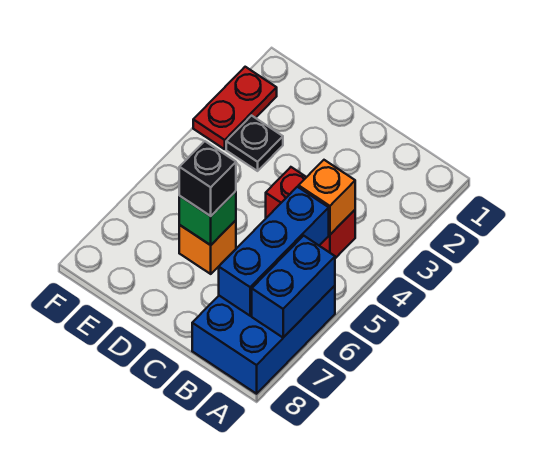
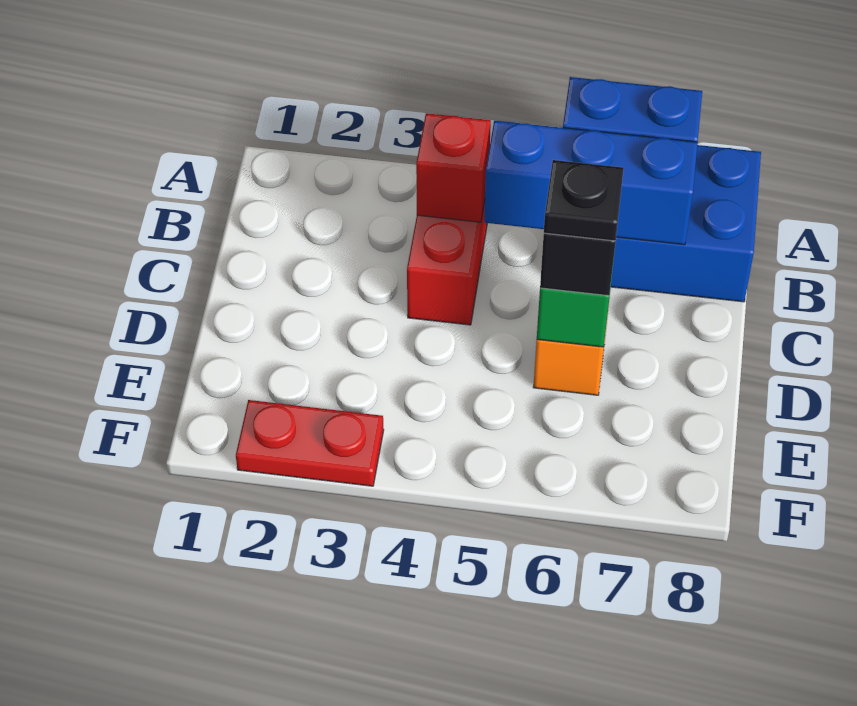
orange brick B4 level 2 -> red brick B4 level 2
black plate E3 level 1 -> black plate D6 level 4

